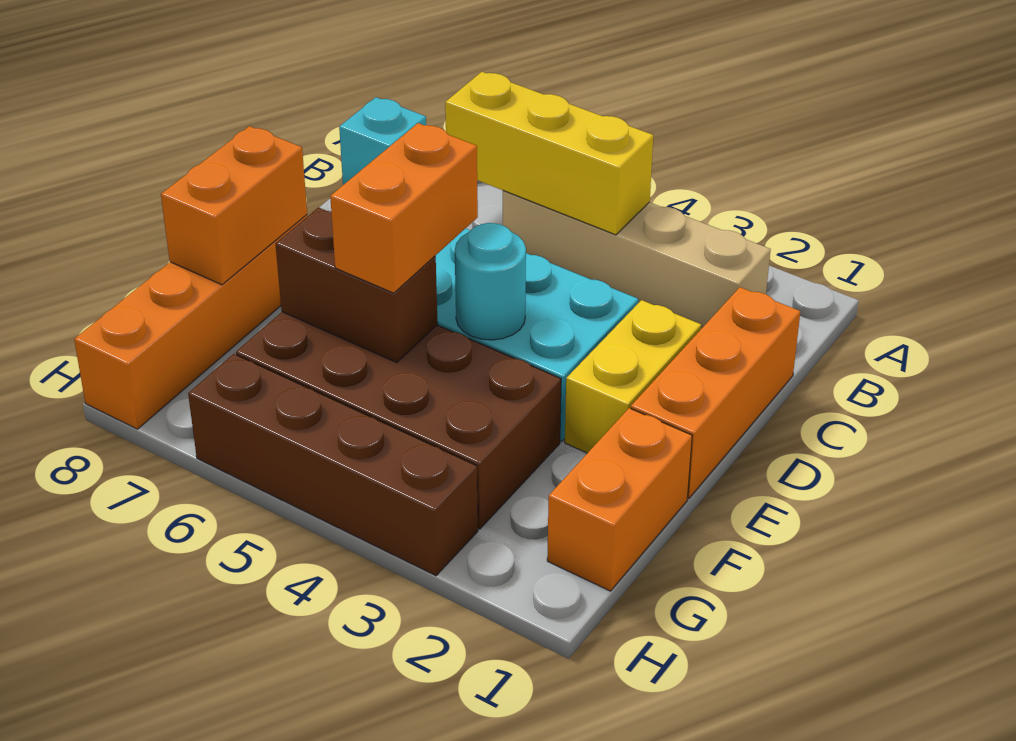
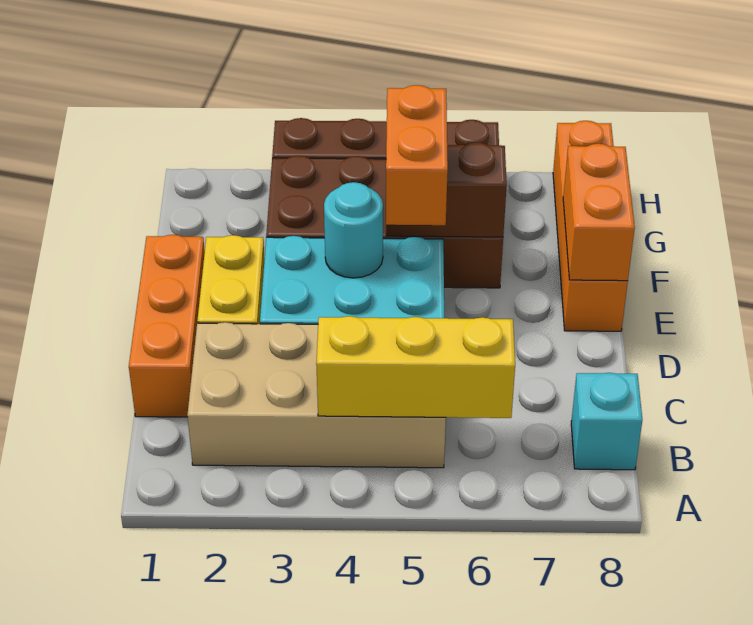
tan brick B2:B5 level 1 -> tan brick B2:C5 level 1
orange brick F1:G1 level 1 -> none

